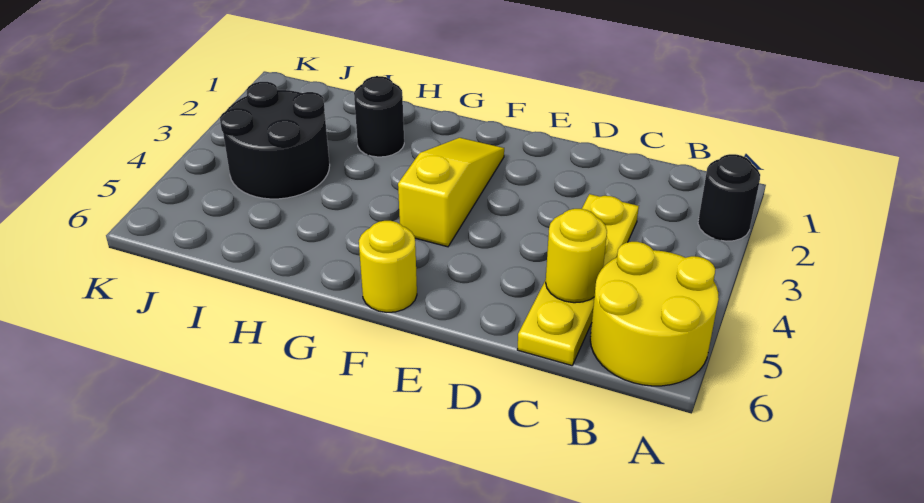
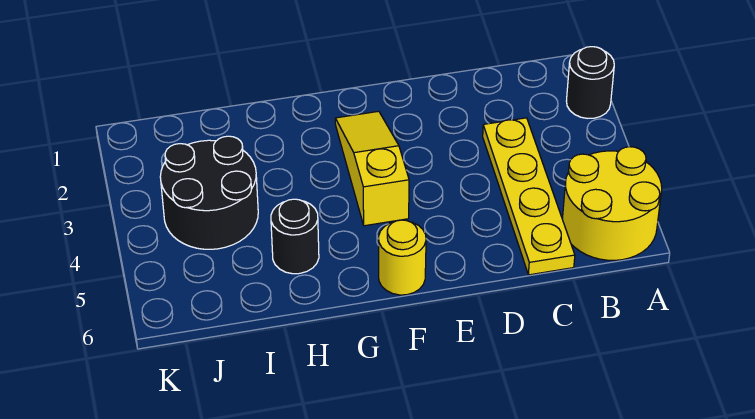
yellow round brick C5 level 2 -> none
black round brick H2 level 1 -> black round brick H5 level 1

